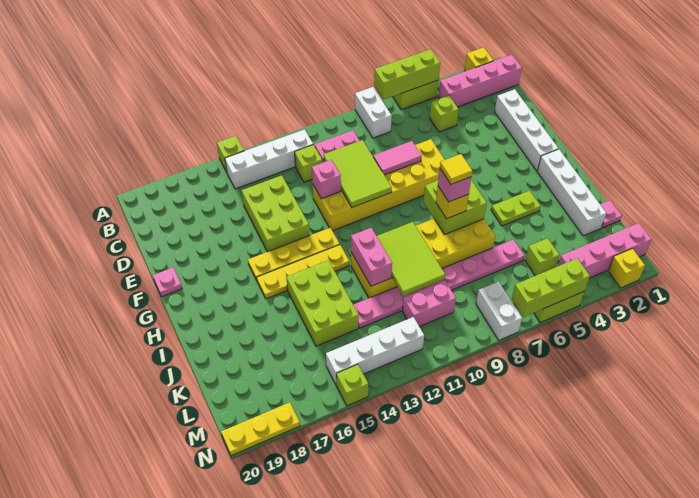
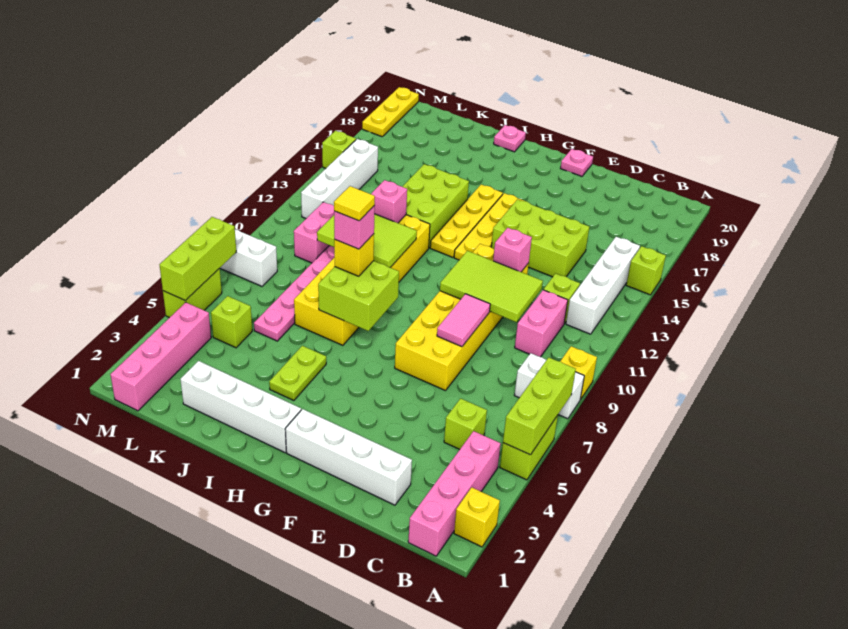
pink brick I12:J12 level 2 -> pink brick J12 level 2
lime brick I14:K15 level 1 -> lime brick I13:J15 level 1
pink plate K1 level 1 -> pink plate I20 level 1
yellow brick N2 level 1 -> yellow brick A9 level 1

